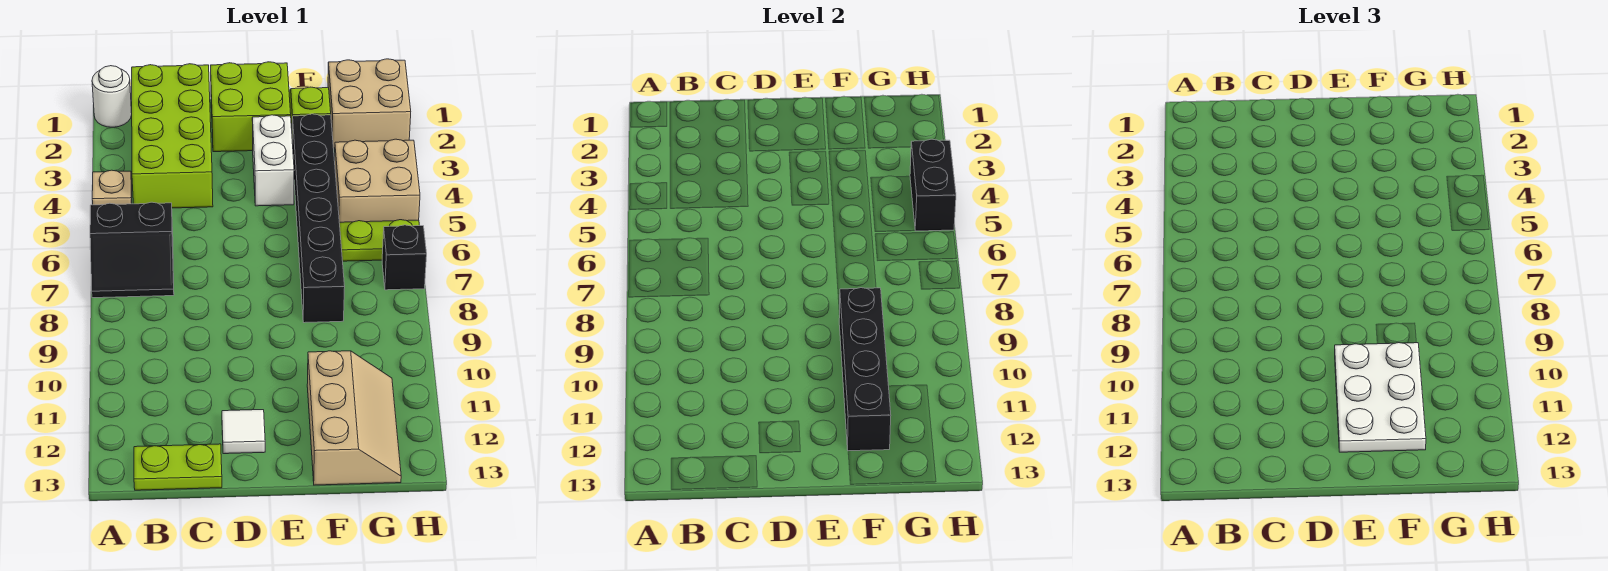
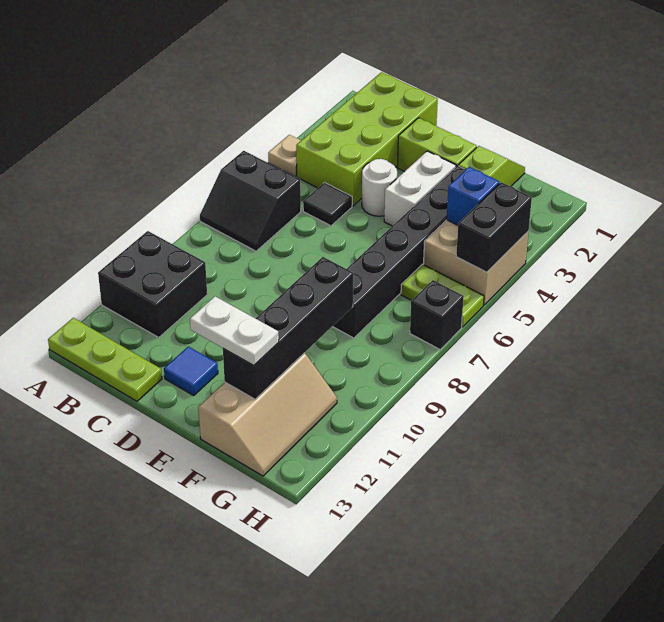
white round brick A1 level 1 -> white round brick D4 level 1
none -> black brick A10:B11 level 1
lime plate B13:C13 level 1 -> lime plate A13:C13 level 1
none -> black tile C5 level 1
lime brick D1:E2 level 1 -> lime brick D2:E2 level 1
white tile D12 level 1 -> blue tile D12 level 1
white plate E10:F12 level 3 -> white plate E12:F12 level 3
tan brick G1:H2 level 1 -> none
none -> blue brick G4 level 2

